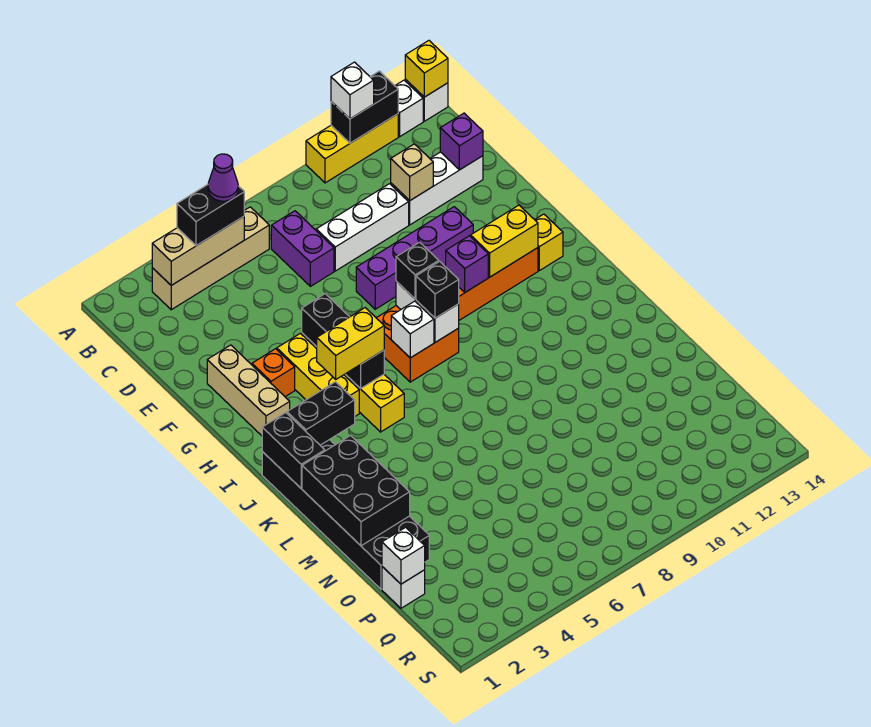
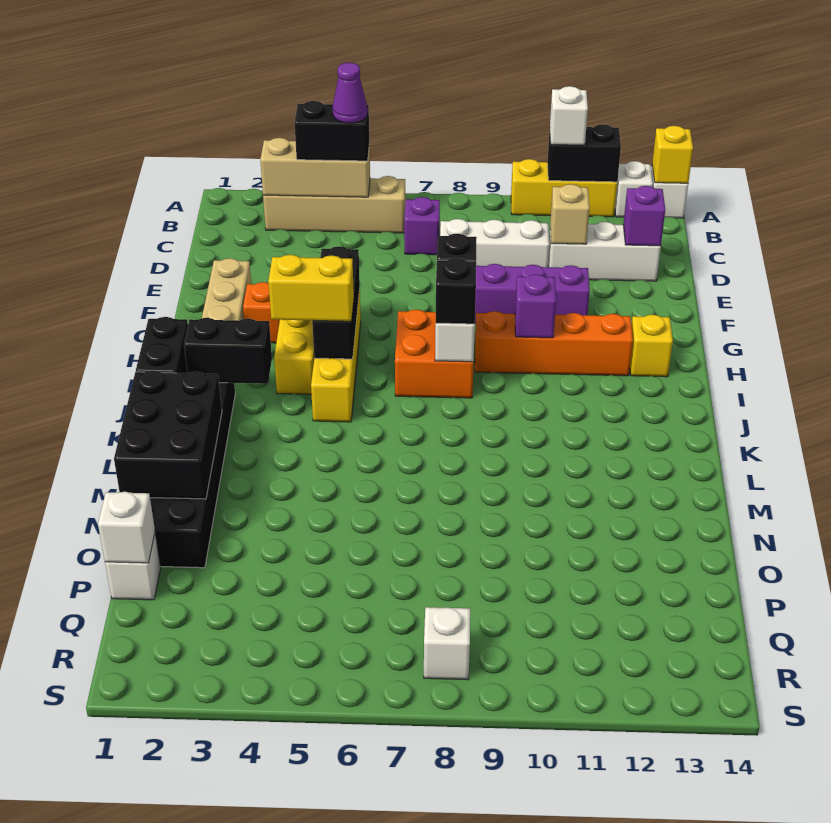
purple brick C7:D7 level 1 -> purple brick C7 level 1
yellow brick H11:H12 level 2 -> none
white brick I7 level 2 -> white brick R8 level 1

